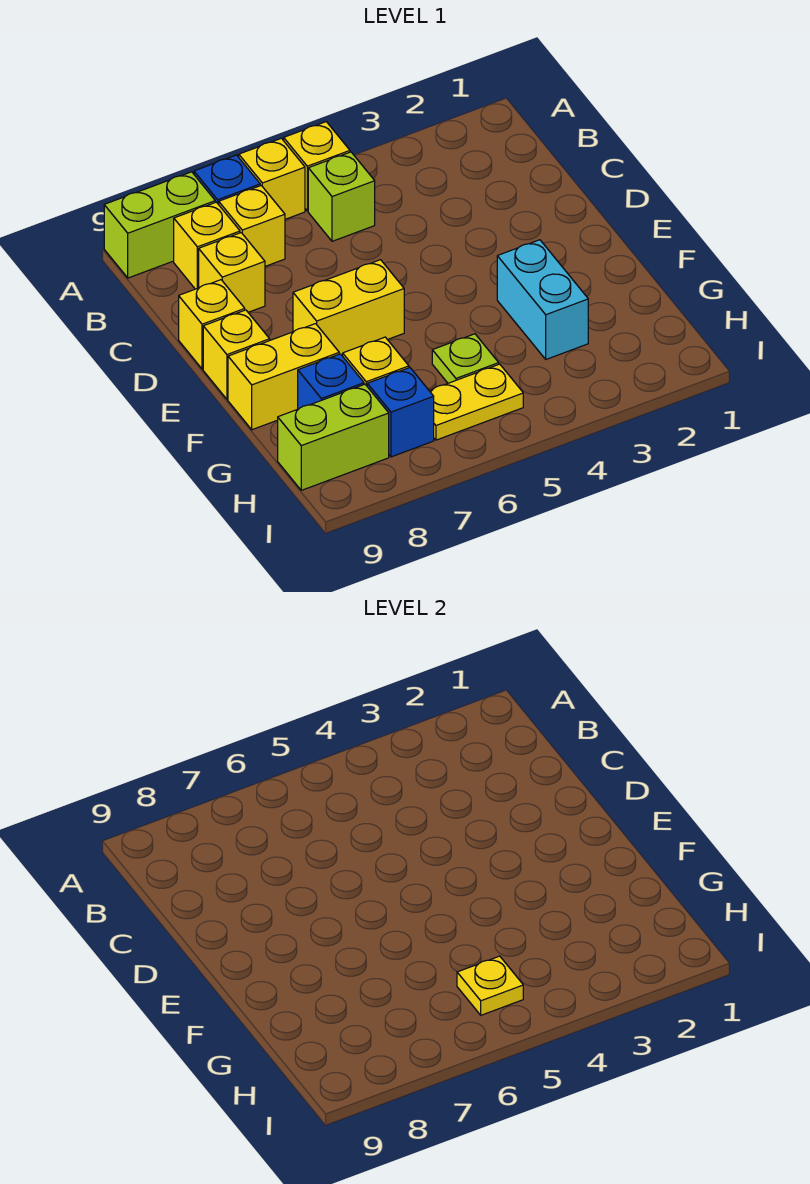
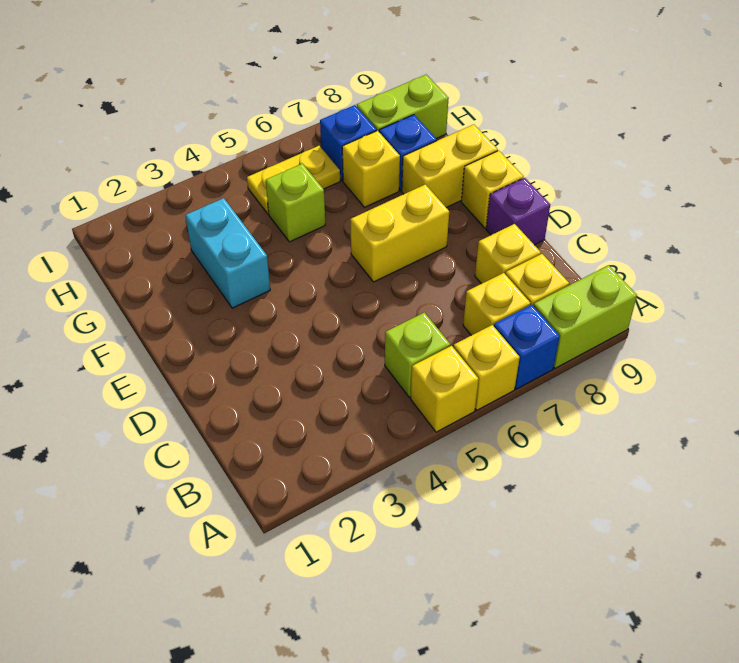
yellow brick D9 level 1 -> purple brick D9 level 1
lime plate G5 level 1 -> lime brick G5 level 1
yellow plate H5 level 2 -> none

